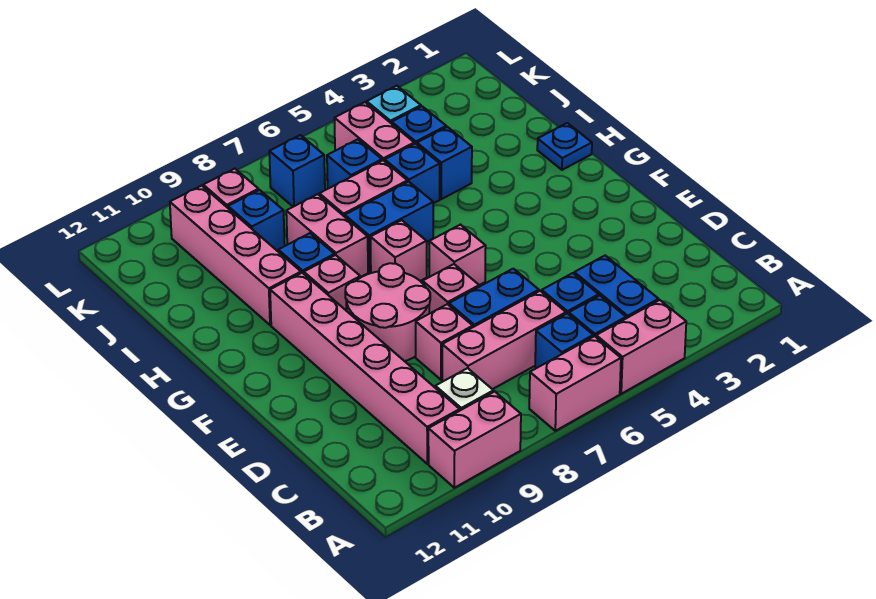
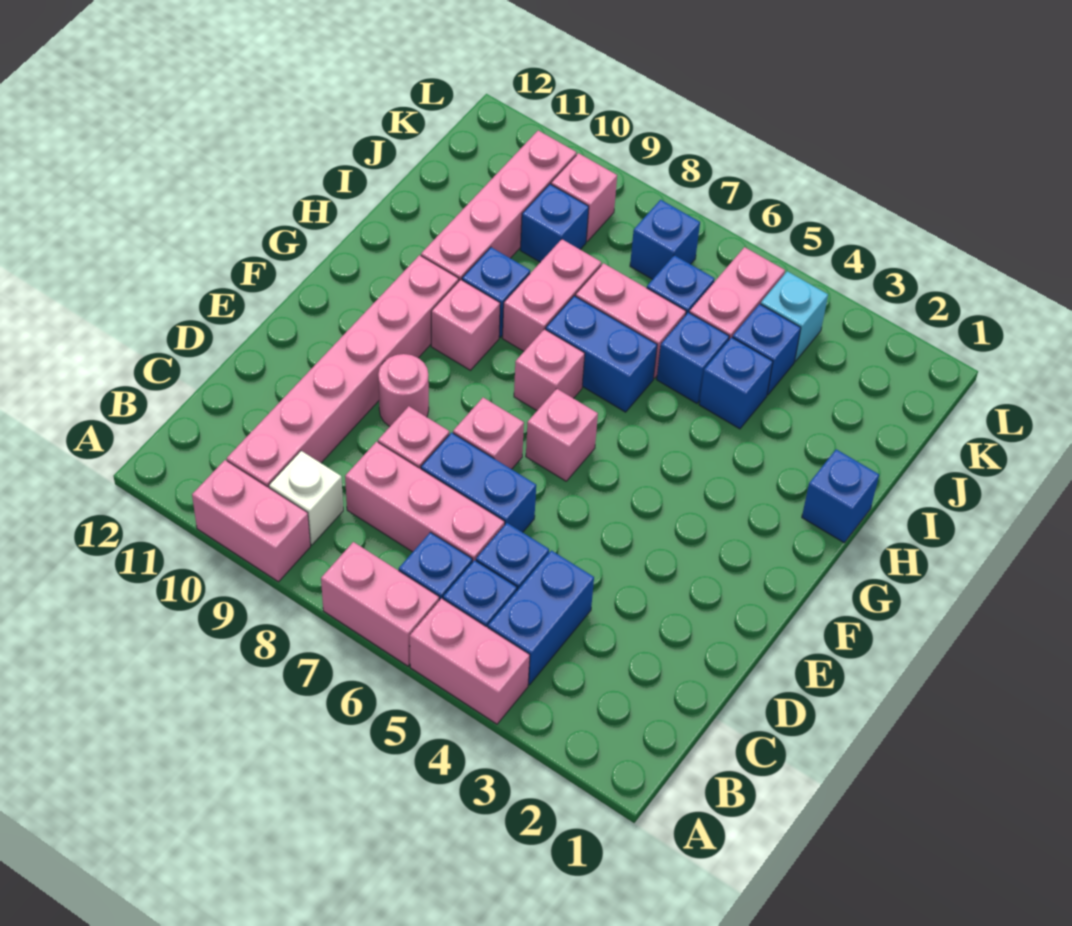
pink round brick E8:F9 level 1 -> pink round brick E9 level 1
blue plate H1 level 1 -> blue brick H1 level 1

